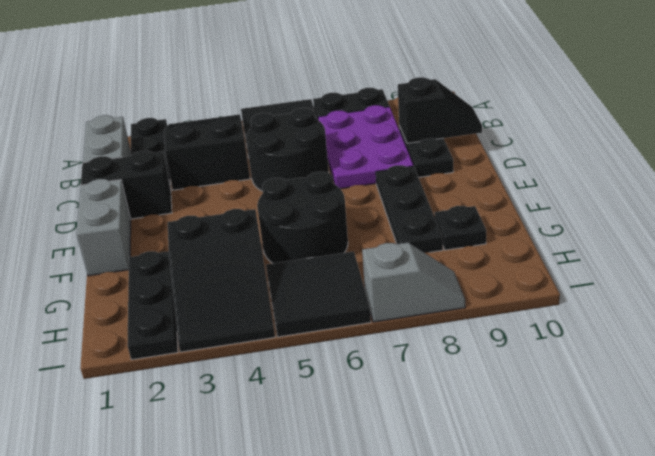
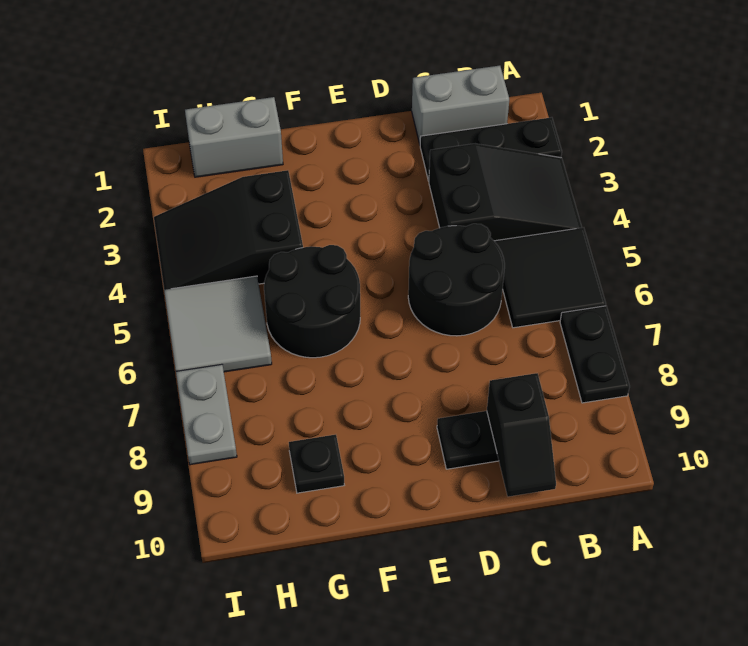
purple plate B7:D8 level 1 -> none
black brick D1:D2 level 1 -> none
grey brick E1:F1 level 1 -> grey brick G1:H1 level 1
black plate E8:G8 level 1 -> none
black plate G2:I2 level 1 -> none
black tile H5:I6 level 1 -> grey tile H5:I6 level 1
grey slope I7:I8 level 1 top 7 -> grey plate I7:I8 level 1

